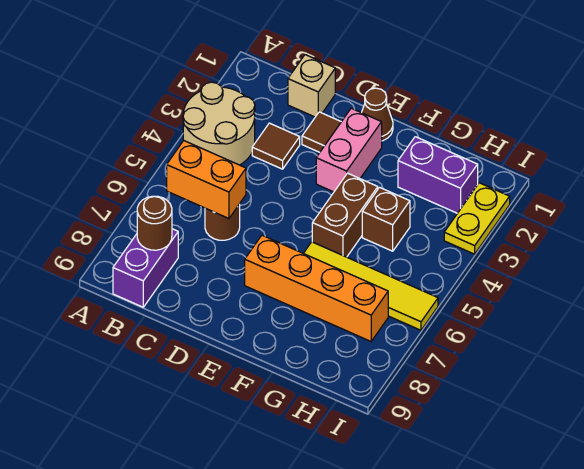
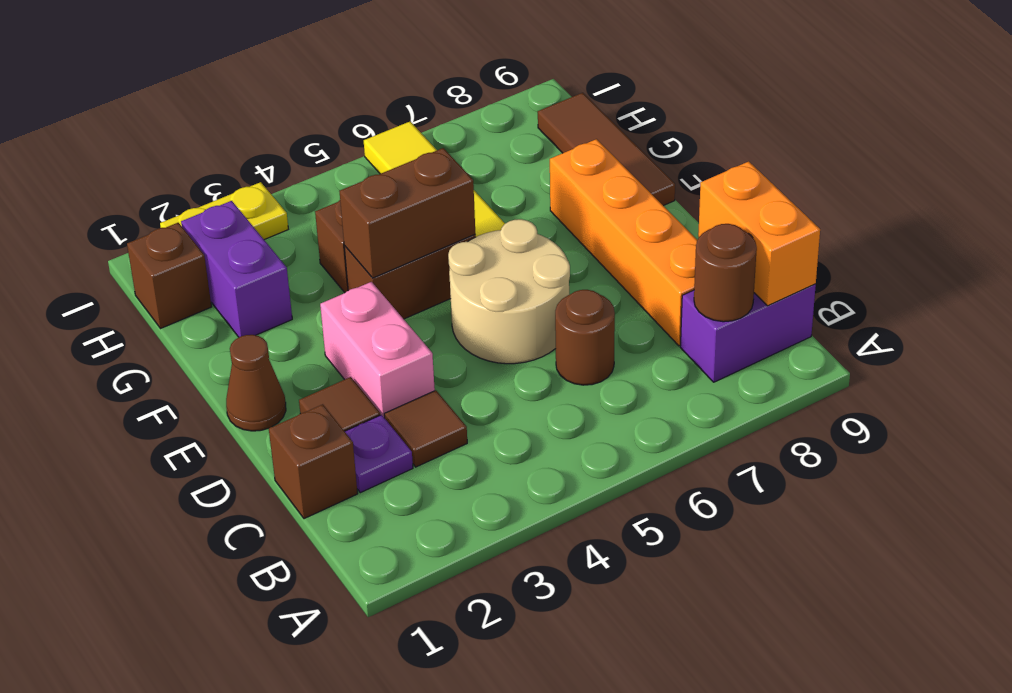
tan round brick A3:B4 level 1 -> tan round brick D5:E6 level 1
orange brick B6:C6 level 2 -> orange brick B9:C9 level 2
tan brick C1 level 1 -> brown brick C1 level 1
none -> purple plate C2 level 1
pink brick E2:E3 level 1 -> pink brick D3:E3 level 1
orange brick E7:H7 level 1 -> orange brick C8:F8 level 1
none -> brown brick F4:F5 level 2
none -> brown tile F9:H9 level 1
none -> brown brick H1 level 1

